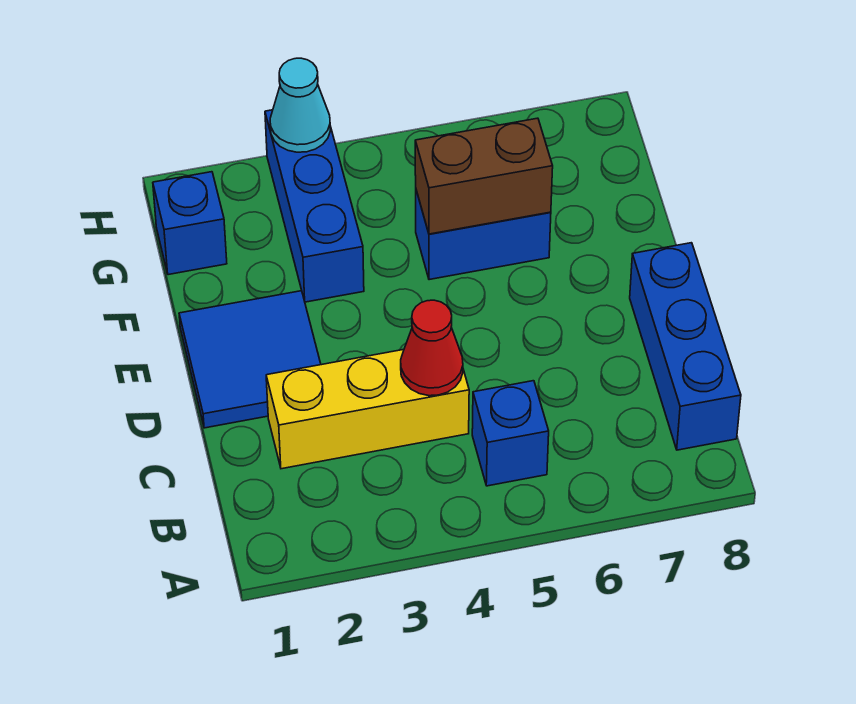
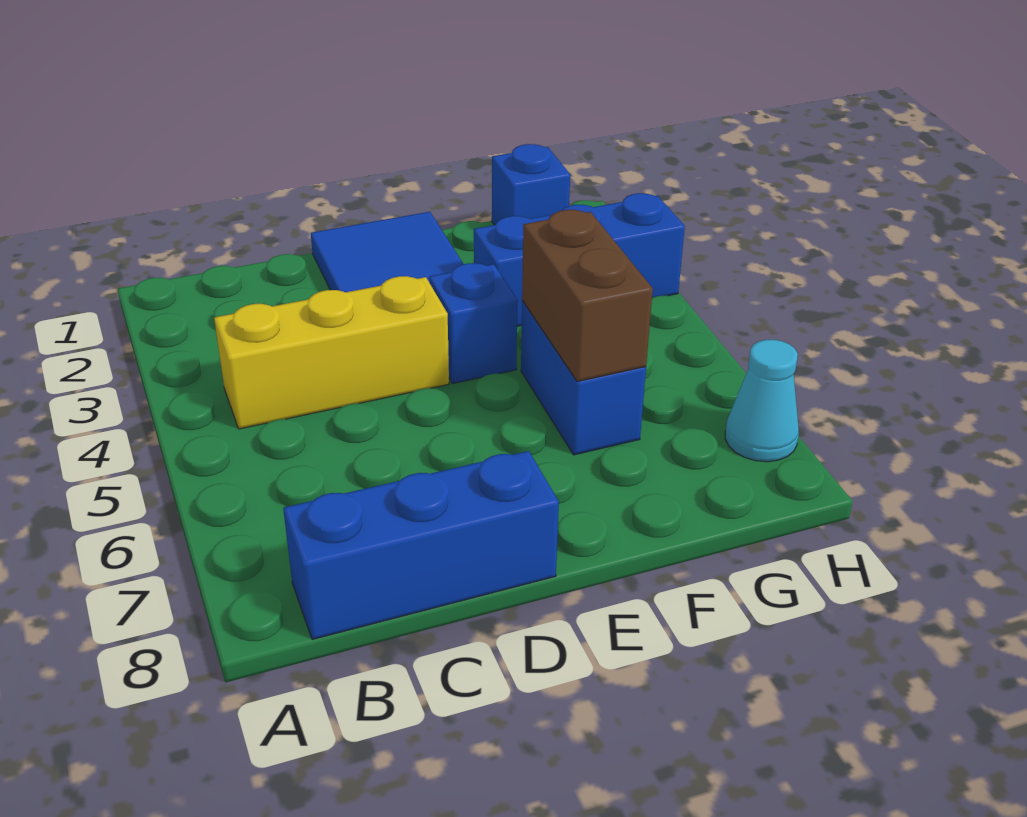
blue brick B5 level 1 -> blue brick E4 level 1
yellow brick C2:C4 level 1 -> yellow brick B4:D4 level 1
red cone C4 level 2 -> none
cyan cone H3 level 2 -> cyan cone H7 level 1

